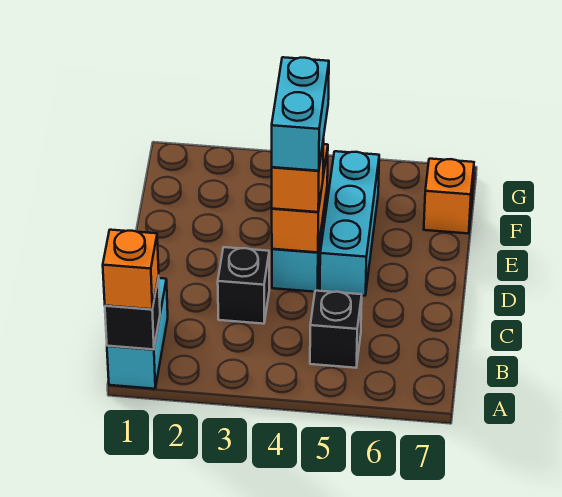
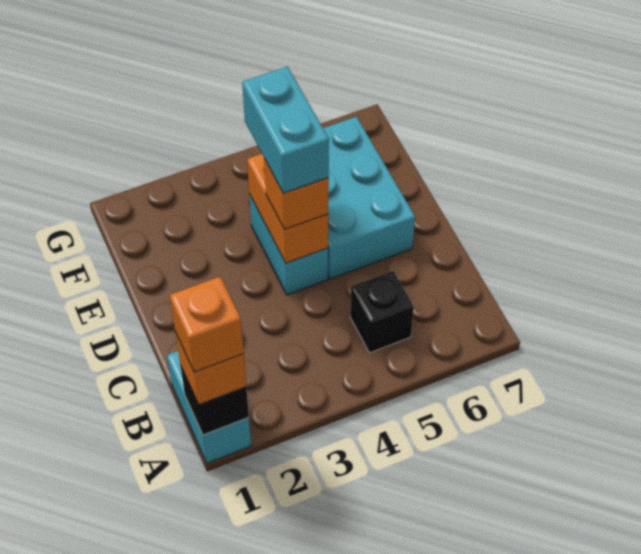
black brick C3 level 1 -> none
cyan brick D5:F5 level 1 -> cyan brick D5:F6 level 1
orange brick F7 level 1 -> orange brick A1 level 4

